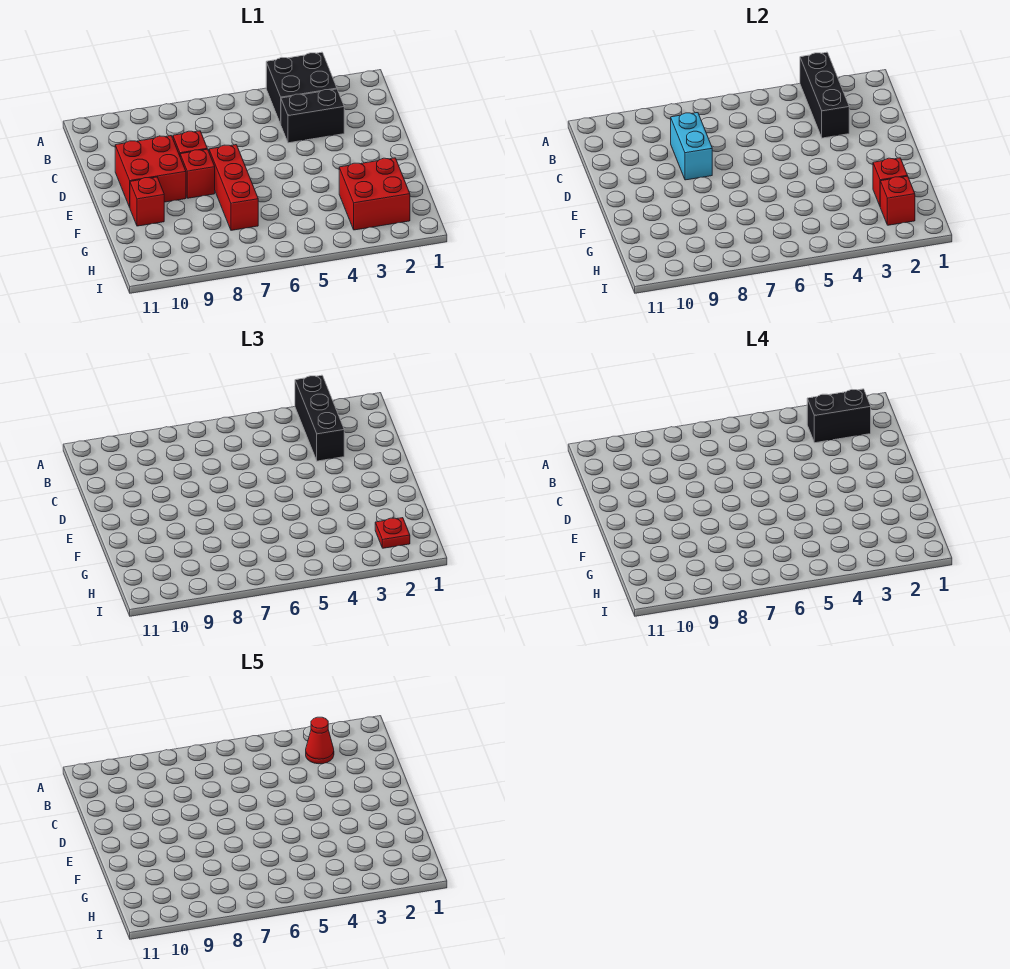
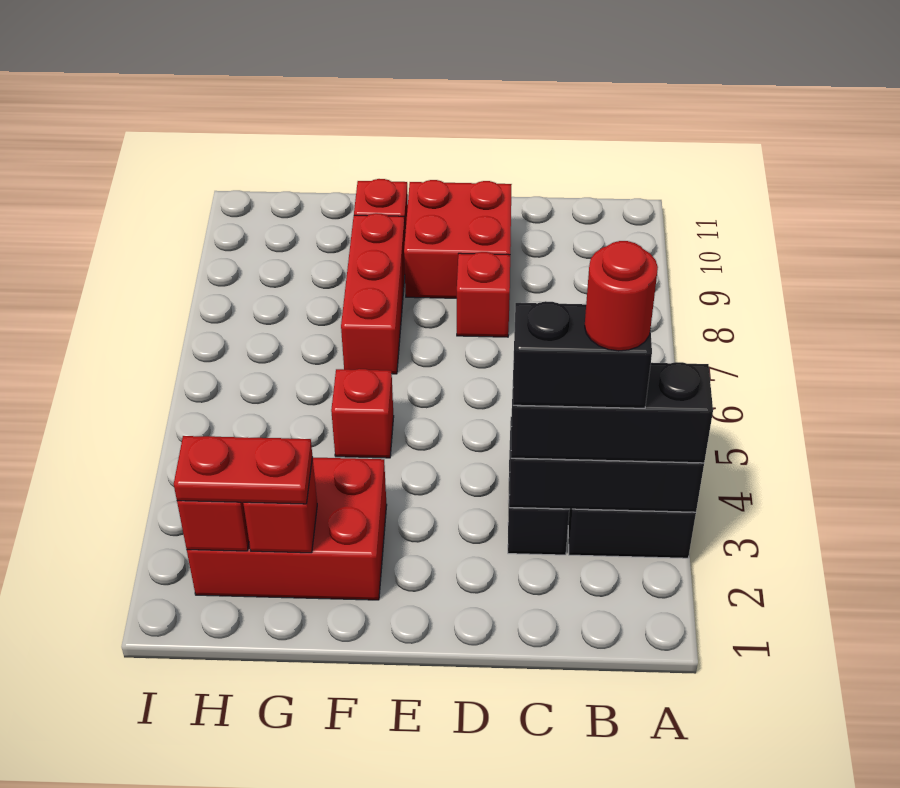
black brick B2:B3 level 4 -> black brick B3:C3 level 4
red cone B3 level 5 -> red round brick B3 level 5
cyan brick C8:D8 level 2 -> none
red brick E7:G7 level 1 -> red brick F7:F9 level 1
red brick E8 level 1 -> red brick F5 level 1
red brick G2:H3 level 1 -> red brick F2:H3 level 1
red plate H2 level 3 -> red plate G2:H2 level 3

